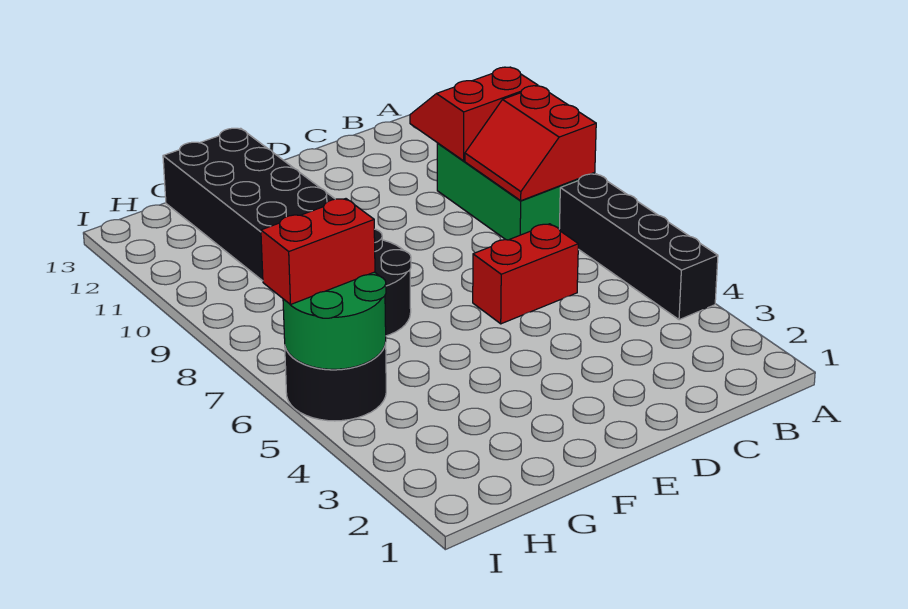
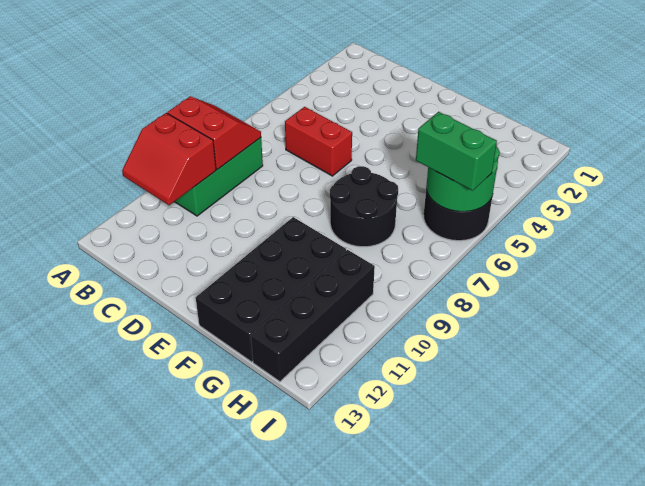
black brick A4:A7 level 1 -> black brick H10:H13 level 1
red slope A8:B9 level 2 top A -> red slope A8:B9 level 2 top 9
red brick H6:I6 level 3 -> green brick H6:I6 level 3

